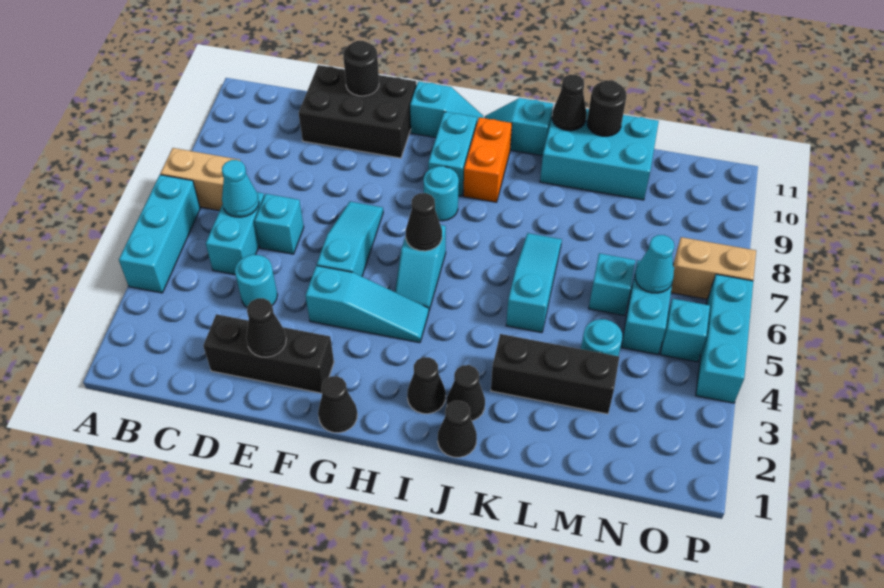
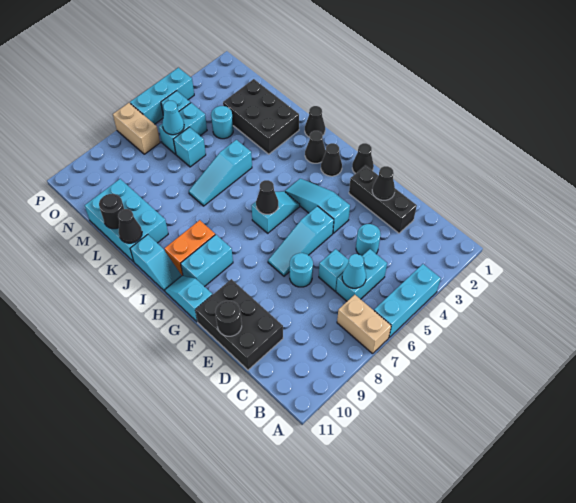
cyan round brick H8 level 1 -> cyan round brick E7 level 1
black cone J2 level 1 -> black cone H2 level 1
black brick K3:M3 level 1 -> black brick K2:M3 level 1

